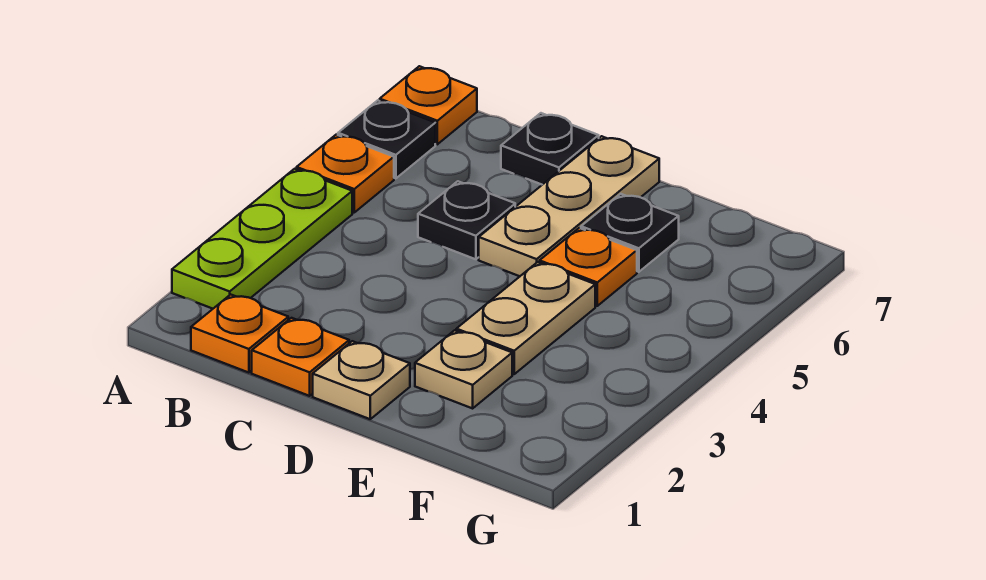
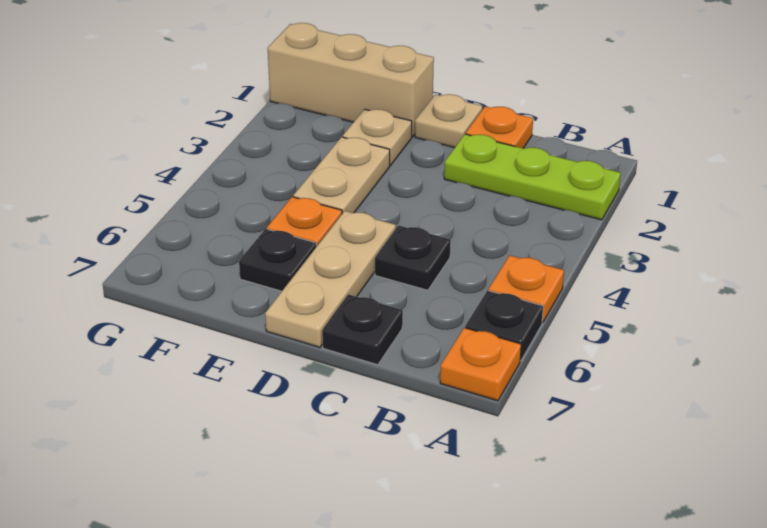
lime plate A2:A4 level 1 -> lime plate A2:C2 level 1
orange plate B1 level 1 -> none
none -> tan brick E1:G1 level 1

